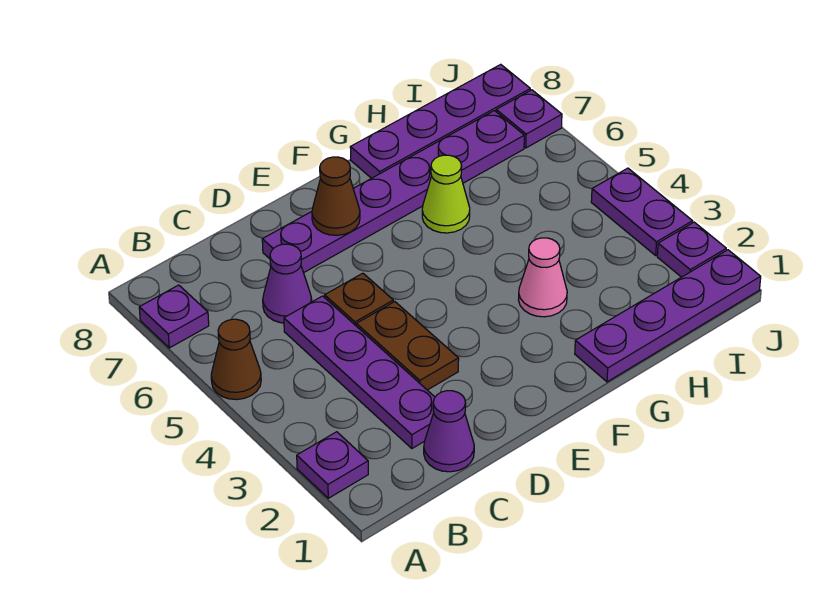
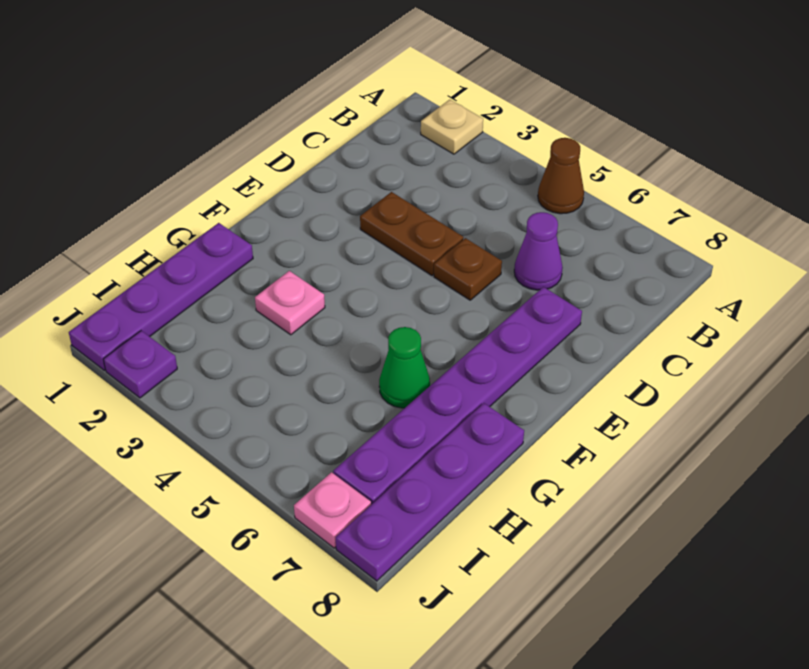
purple plate A2 level 1 -> tan plate A2 level 1
purple plate A7 level 1 -> none
purple cone C1 level 1 -> none
purple plate C2:C5 level 1 -> none
brown cone E7 level 2 -> none
pink cone G3 level 1 -> pink plate G3 level 1
lime cone G6 level 1 -> green cone G6 level 1
purple plate J3:J4 level 1 -> none
purple plate J7 level 1 -> pink plate J7 level 1

